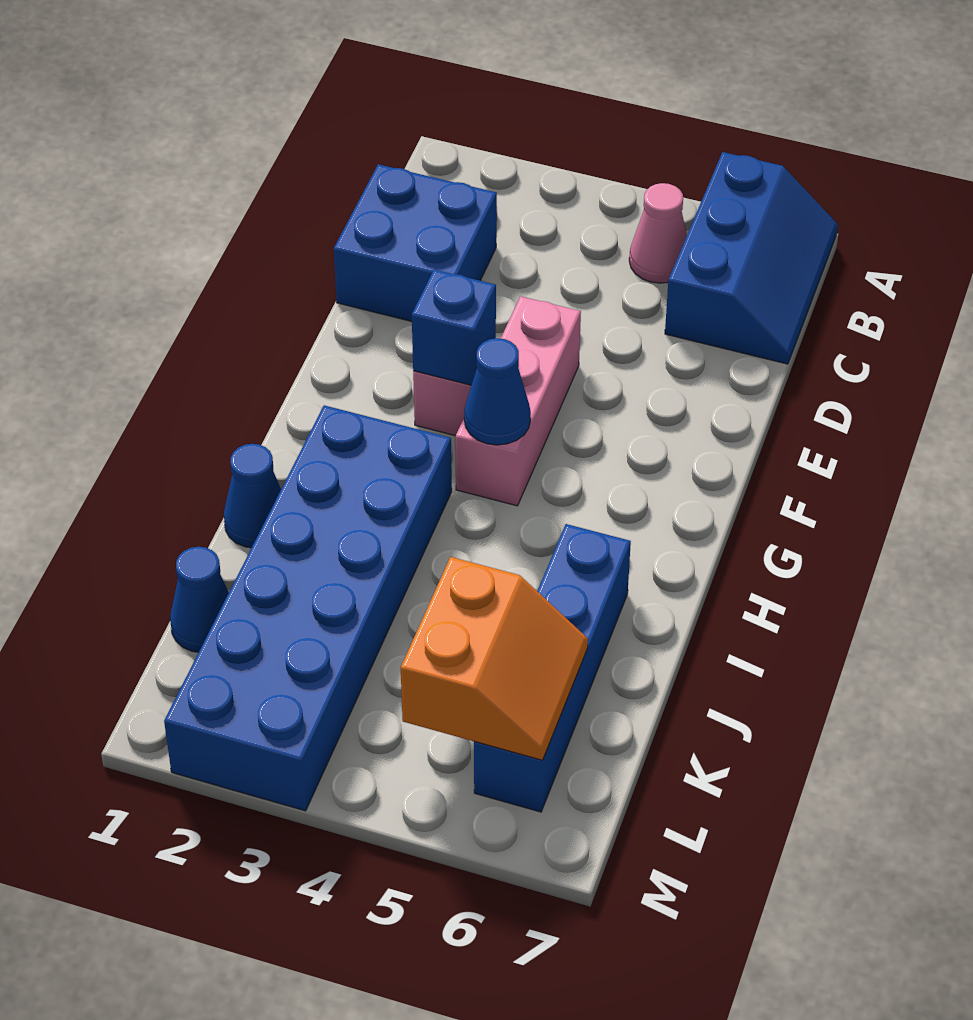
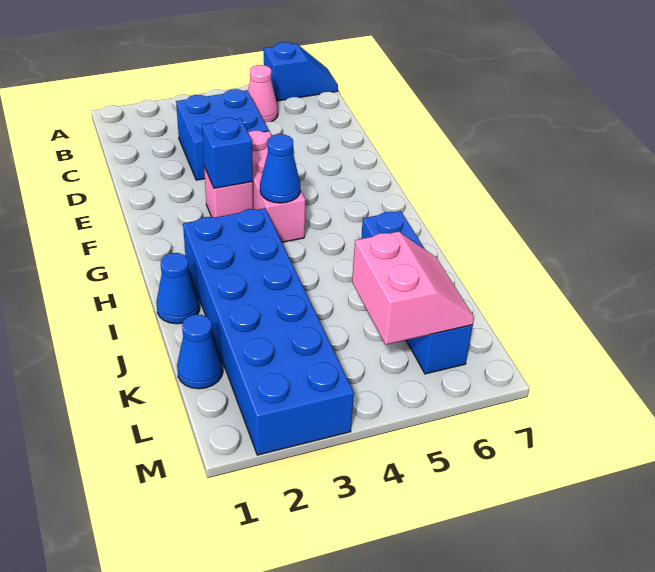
blue slope A6:C7 level 1 top 6 -> blue slope A6:A7 level 1 top 6
blue brick C1:D2 level 1 -> blue brick C3:D4 level 1
orange slope K5:L6 level 2 top 5 -> pink slope K5:L6 level 2 top 5

